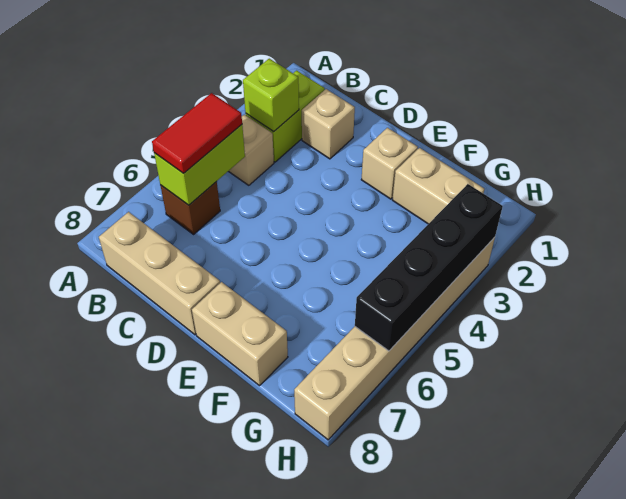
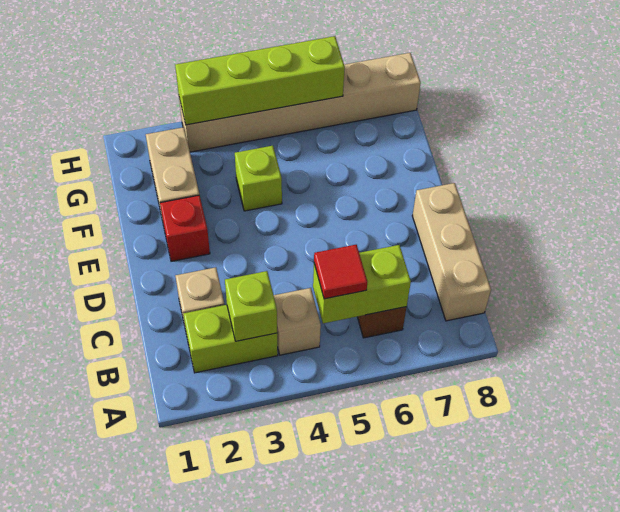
red tile B5:B6 level 3 -> red tile B5 level 3
tan brick E2 level 1 -> red brick E2 level 1
tan brick E8:F8 level 1 -> none
none -> lime brick F4 level 1
black brick H3:H6 level 2 -> lime brick H3:H6 level 2

